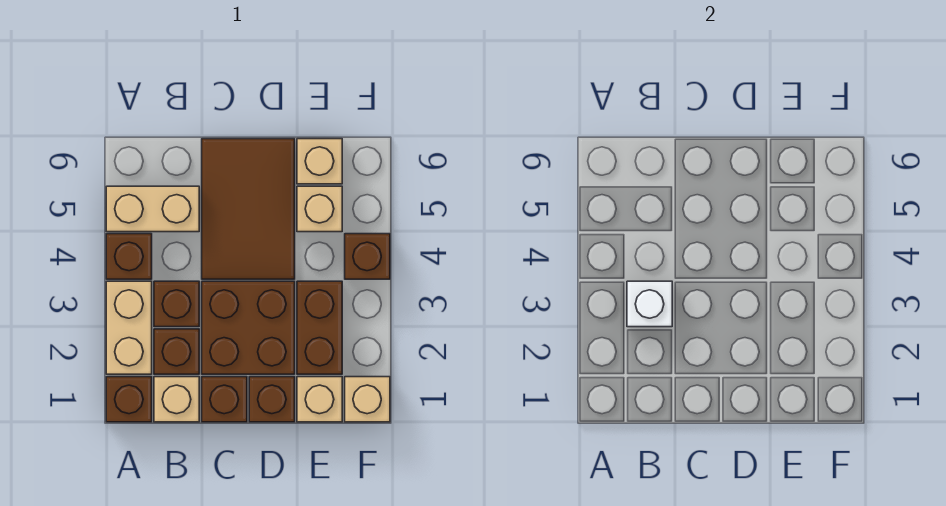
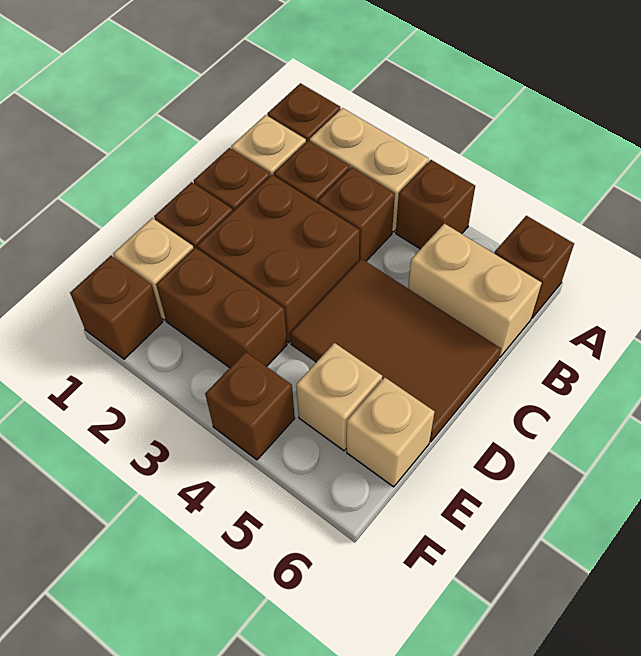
tan brick A5:B5 level 1 -> tan brick B5:B6 level 1
none -> brown brick A6 level 1
white brick B3 level 2 -> none
tan brick F1 level 1 -> brown brick F1 level 1

